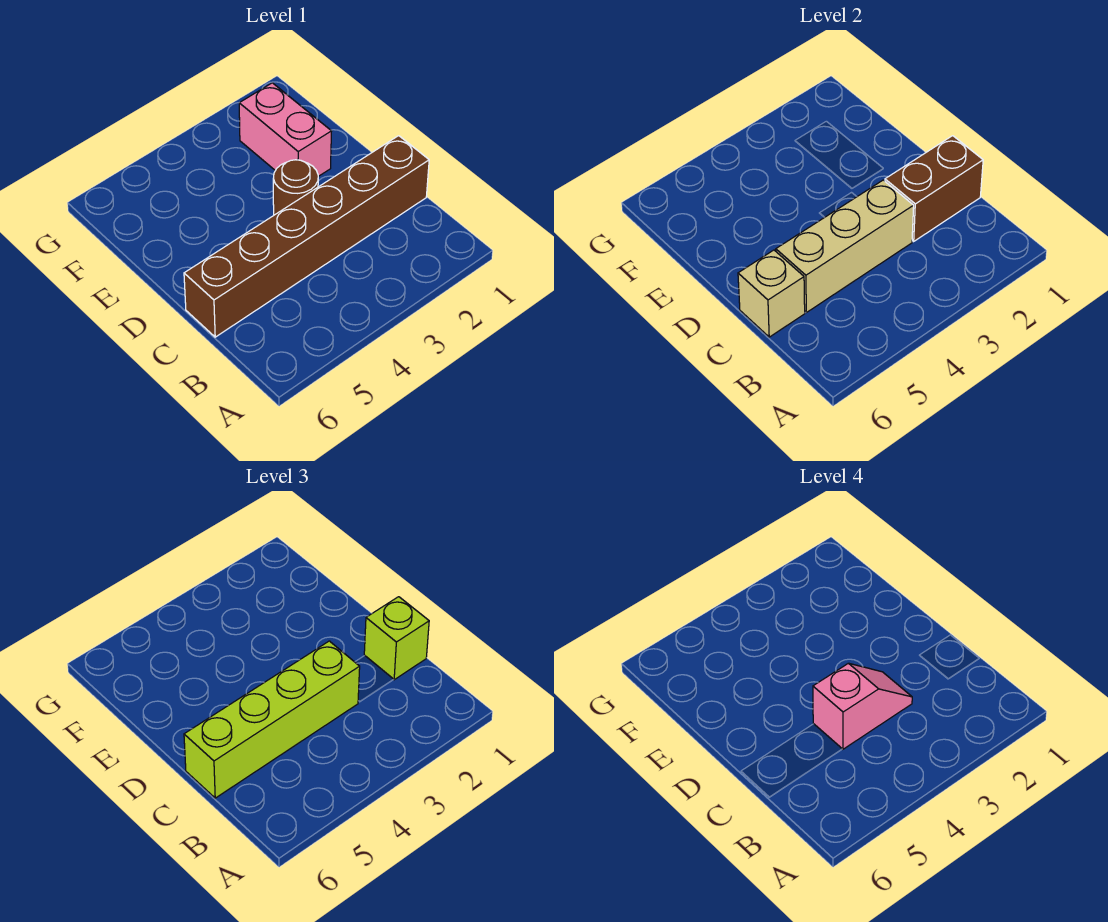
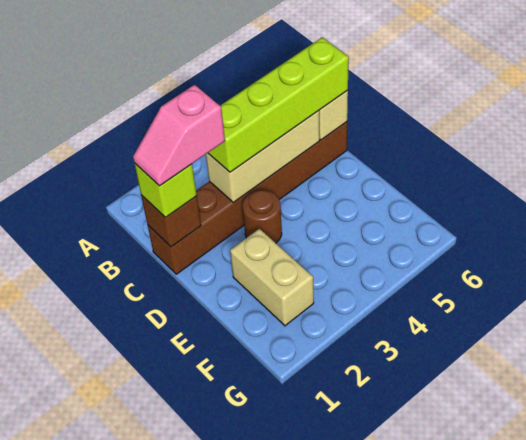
brown brick C1:C2 level 2 -> brown brick C1 level 2
pink slope C3:C4 level 4 top 4 -> pink slope C1:C2 level 4 top 2
pink brick E2:F2 level 1 -> tan brick E2:F2 level 1

